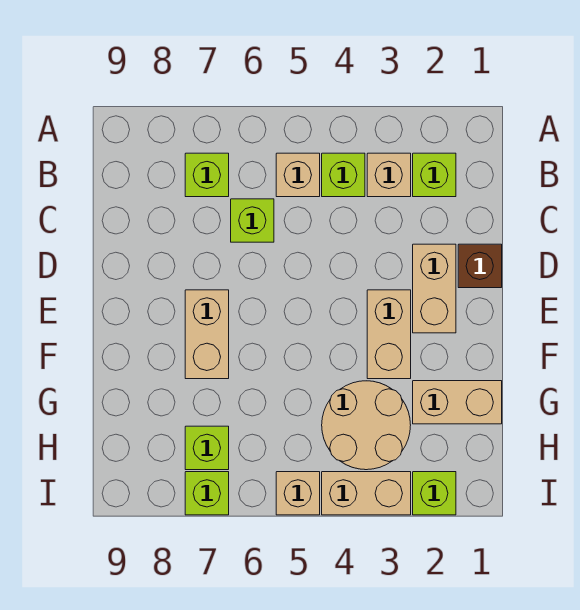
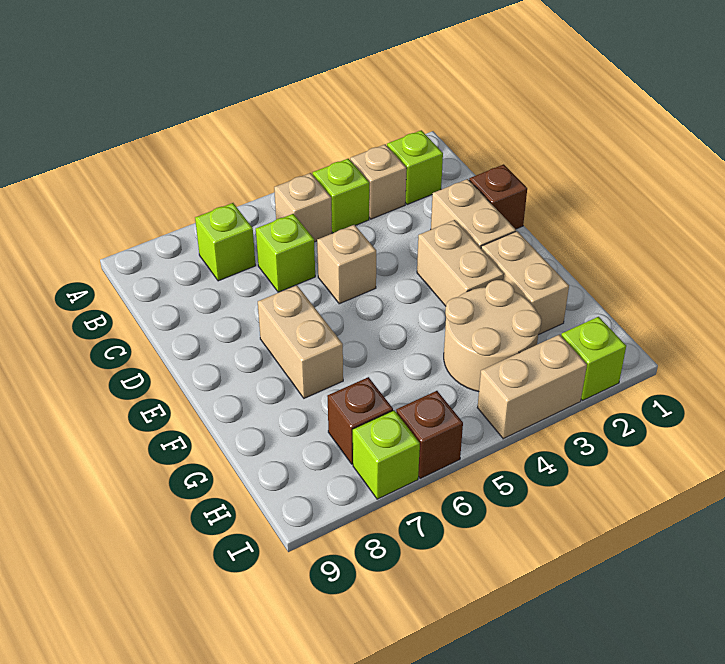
tan brick G1:G2 level 1 -> tan brick F2:G2 level 1
lime brick H7 level 1 -> brown brick H7 level 1
tan brick I5 level 1 -> tan brick D5 level 1
none -> brown brick I6 level 1

